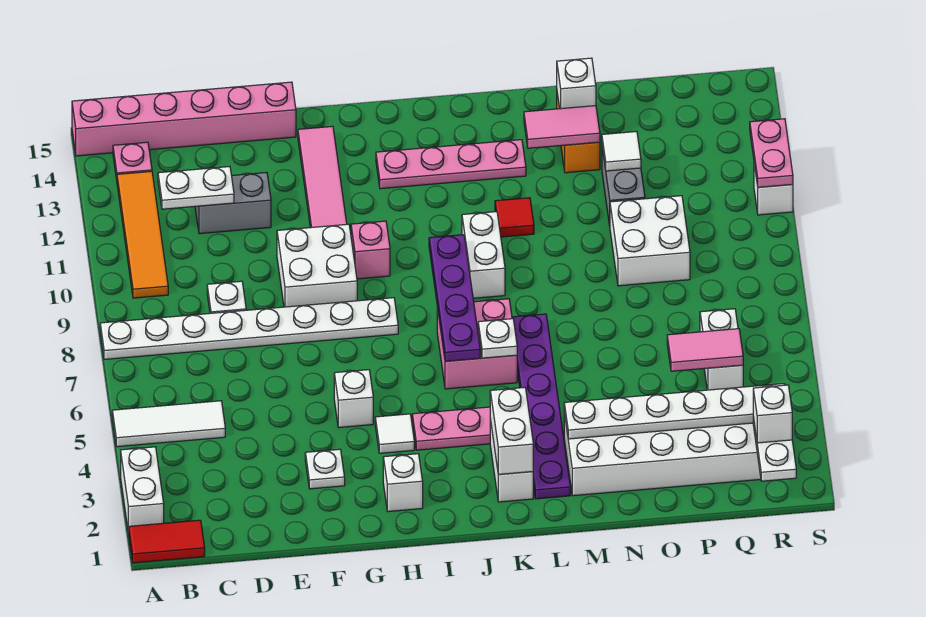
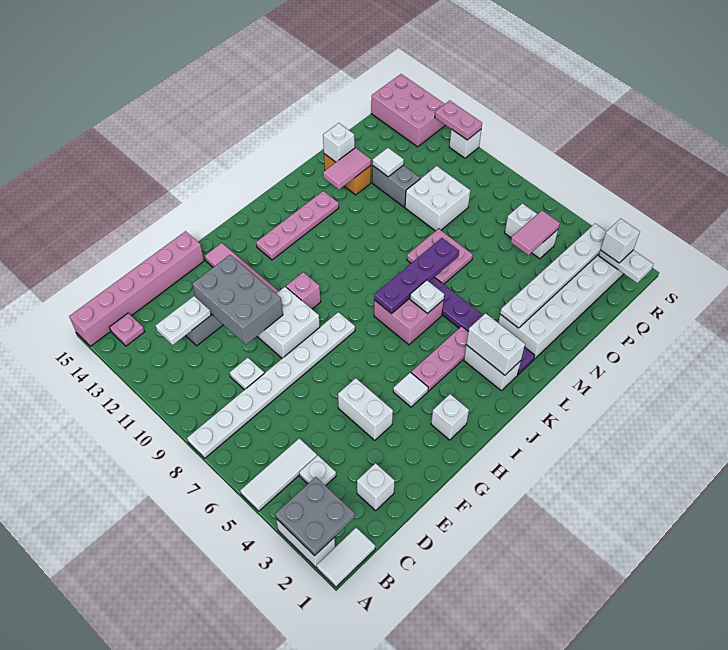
red tile A1:B1 level 1 -> white tile A1:B1 level 1
none -> grey plate A2:B3 level 2
orange tile B10:B13 level 1 -> none
none -> grey brick E10:F12 level 2
white plate F3 level 1 -> white plate C4 level 1
white brick G5 level 1 -> white brick D2 level 1
purple plate J6:J9 level 2 -> purple plate J7:M7 level 2
white brick K9:K10 level 1 -> white brick F4:F5 level 1
red tile L11 level 1 -> none
none -> pink plate M7:N8 level 1
none -> pink brick R13:S15 level 1

